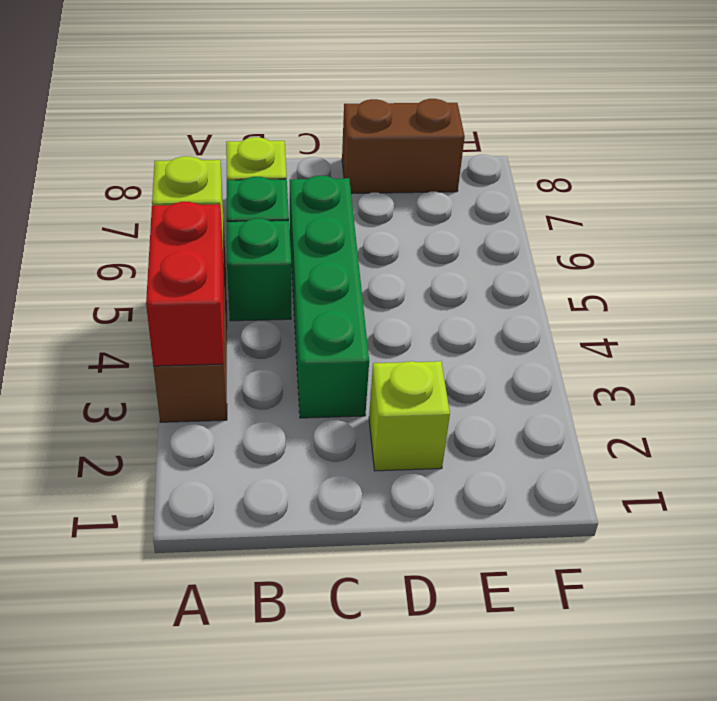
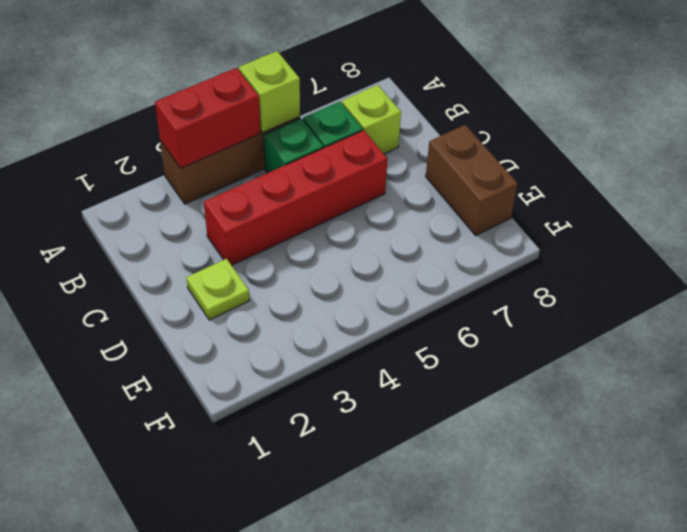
green brick C3:C6 level 1 -> red brick C3:C6 level 1
lime brick D2 level 1 -> lime plate D2 level 1

